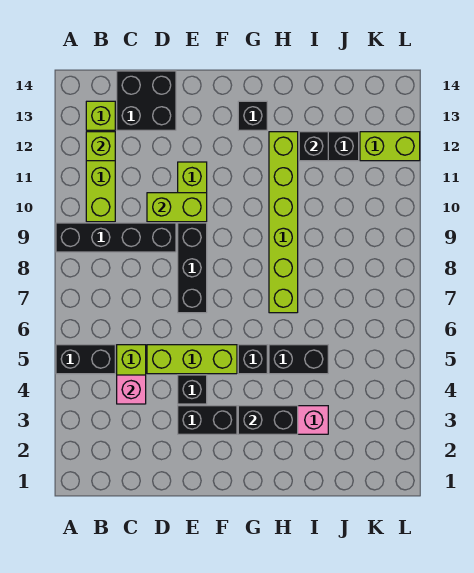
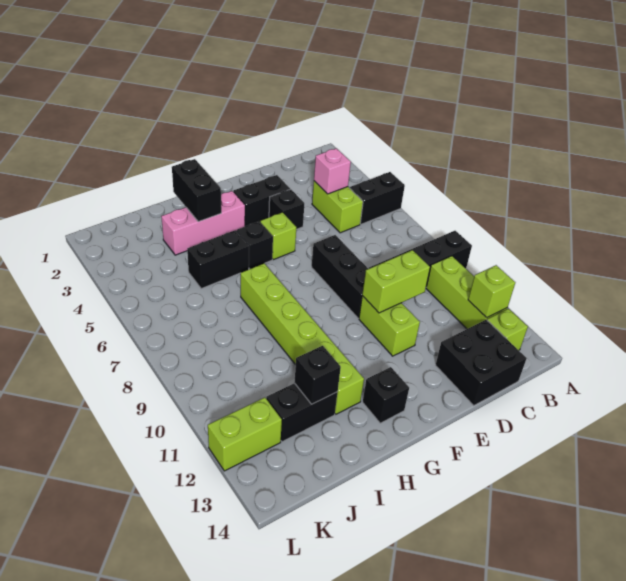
lime brick D5:F5 level 1 -> lime brick F5 level 1
black brick G3:H3 level 2 -> black brick H2:H3 level 2

